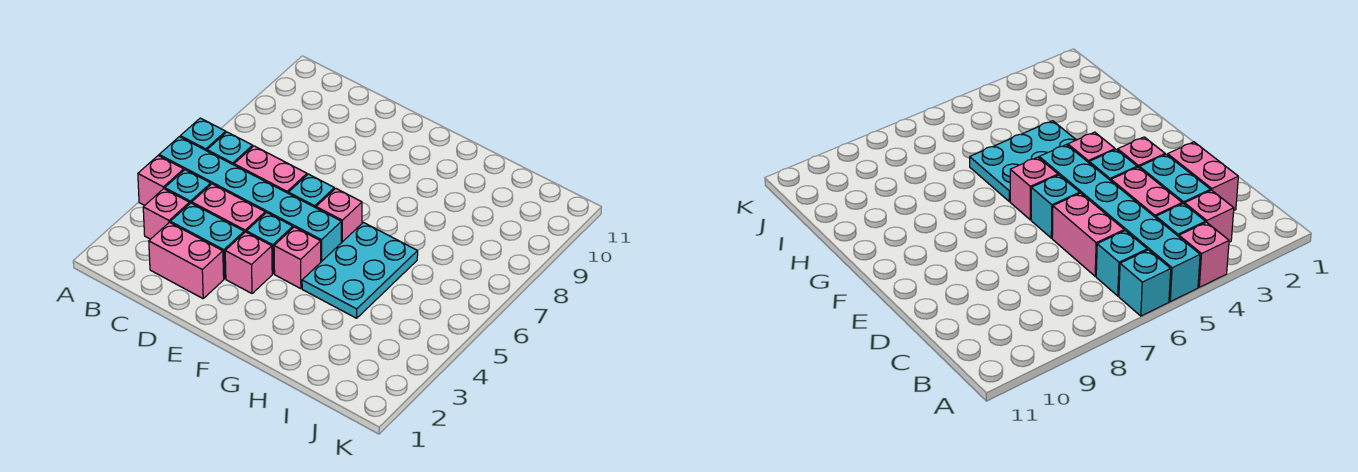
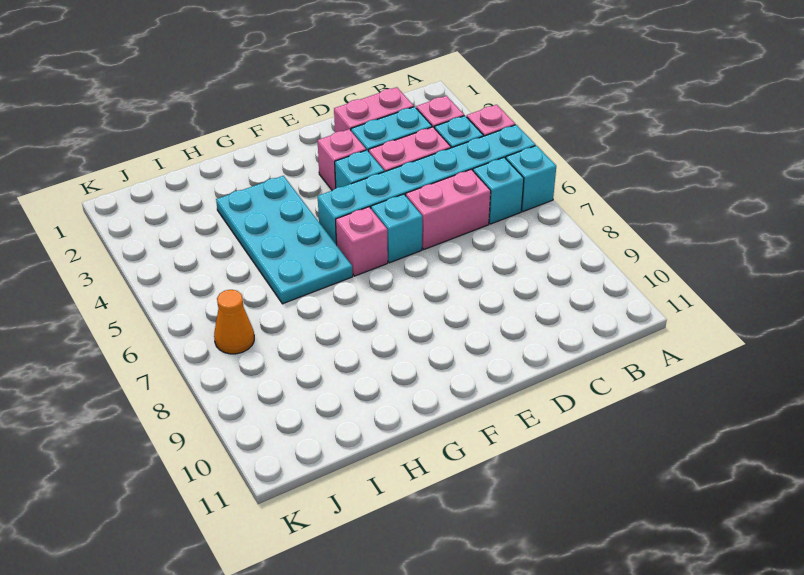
pink brick F4 level 1 -> none
cyan plate G4:H6 level 1 -> cyan plate G3:H6 level 1
none -> orange cone J7 level 1

